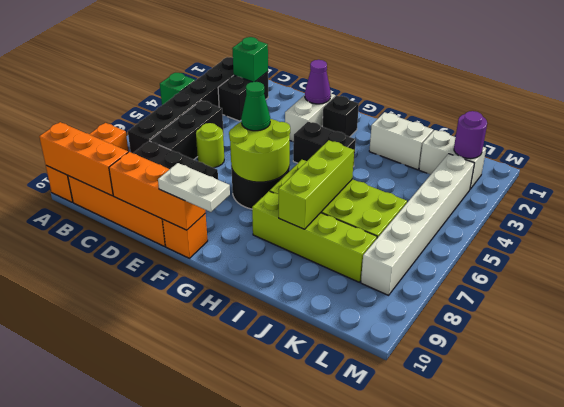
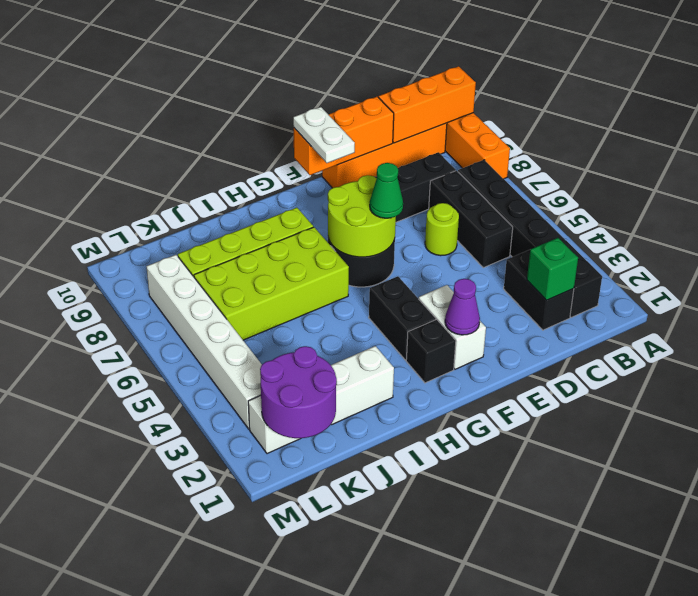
green brick A4 level 1 -> none
orange brick F10 level 1 -> none
white plate F10:G10 level 3 -> white plate F9:F10 level 3
black brick G4:H4 level 1 -> black brick G3:G4 level 1
lime brick I6:I8 level 2 -> none
purple round brick L2 level 2 -> purple round brick K1:L2 level 2

